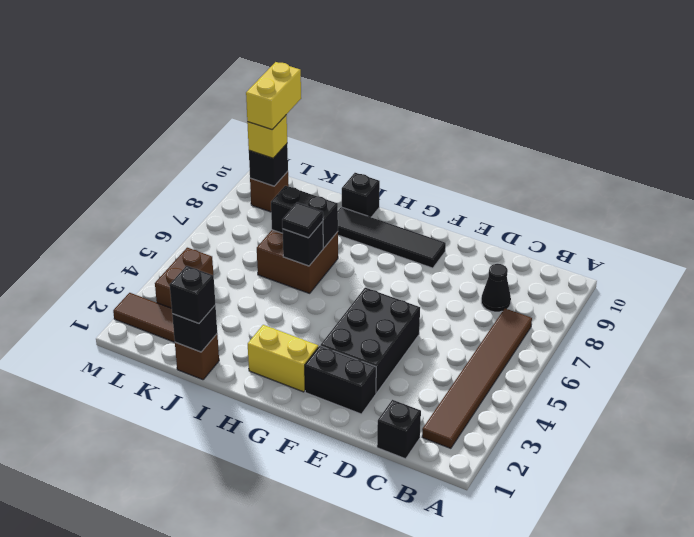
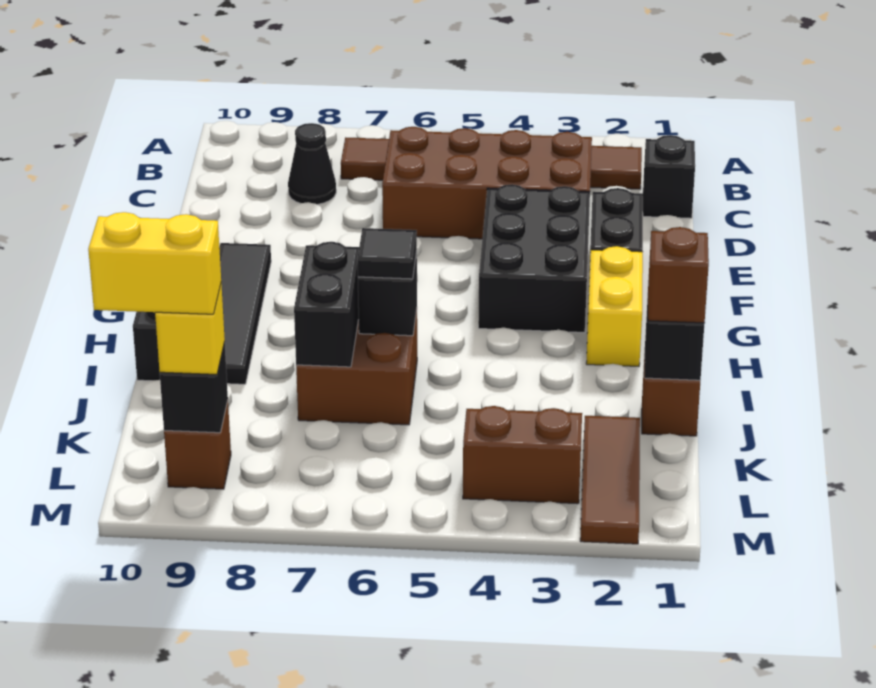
none -> brown brick C3:D6 level 1
black brick E3:F5 level 1 -> black brick E3:G4 level 1
black brick J1 level 3 -> brown brick J1 level 3

